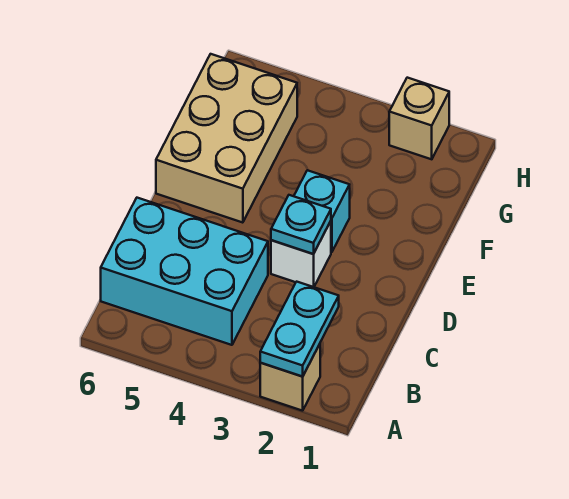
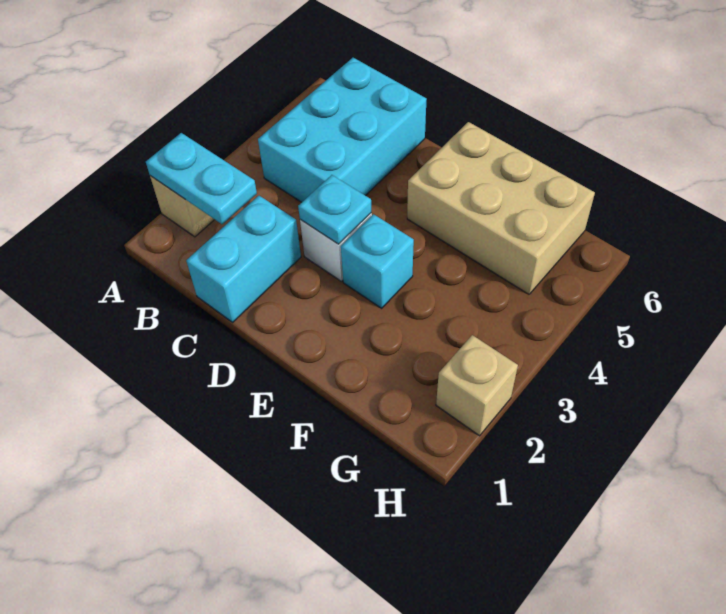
none -> cyan brick C1:C2 level 1

